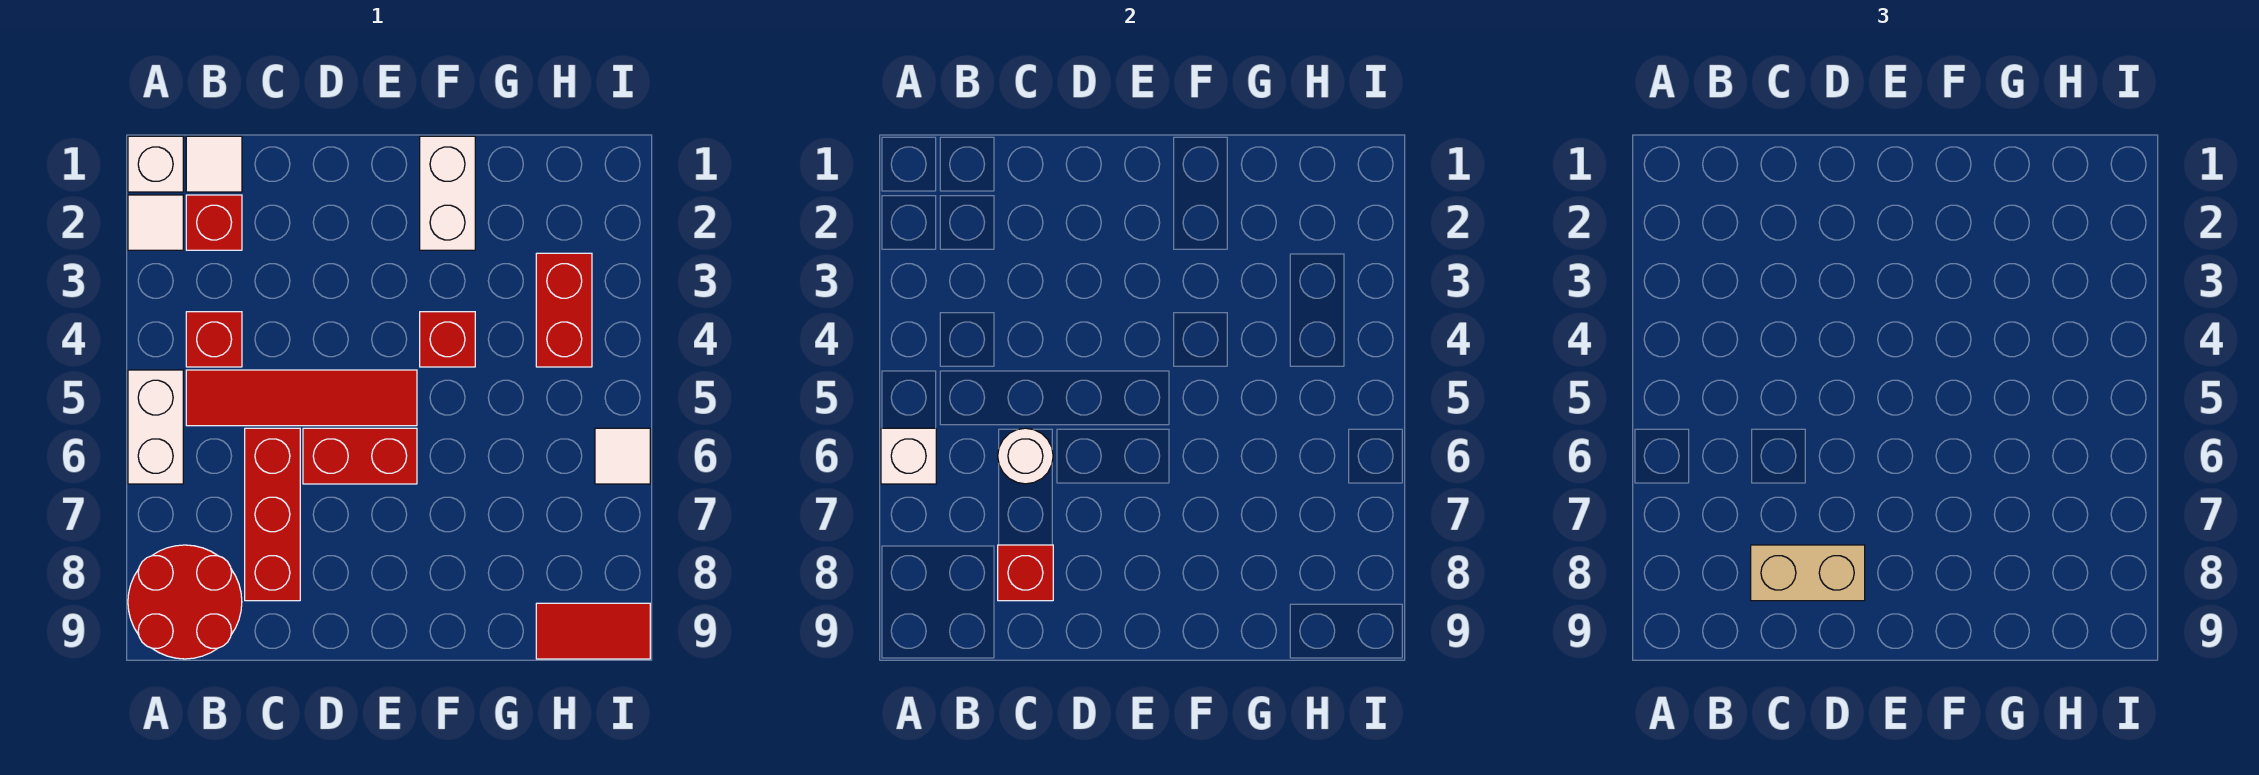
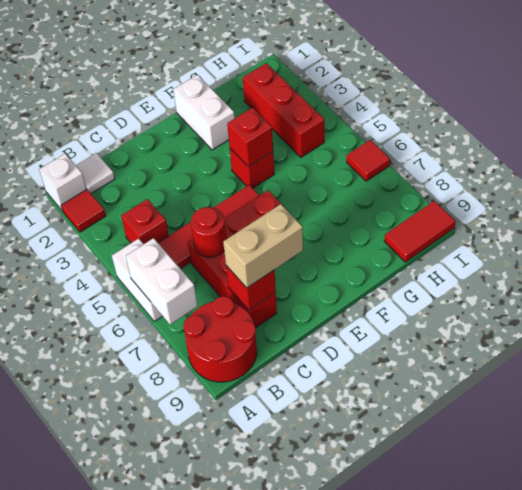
white tile A2 level 1 -> red tile A2 level 1
white brick A6 level 2 -> white brick A6:A7 level 2
red brick B2 level 1 -> red brick F4 level 2
white round brick C6 level 2 -> red round brick C6 level 2
red brick H3:H4 level 1 -> red brick H2:H4 level 1
white tile I6 level 1 -> red tile I6 level 1

